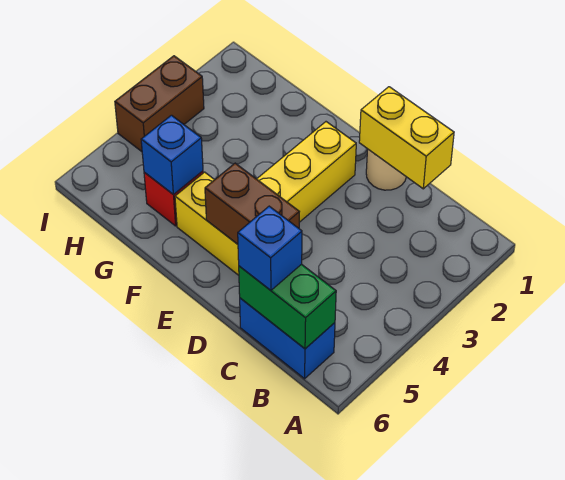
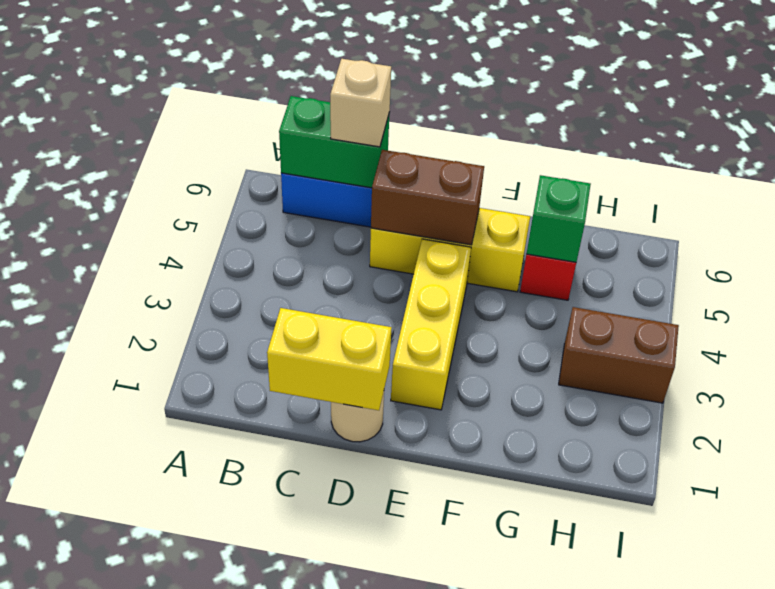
blue brick C6 level 3 -> tan brick C6 level 3
blue brick G5 level 2 -> green brick G5 level 2
brown brick I3:I4 level 1 -> brown brick H3:I3 level 1

